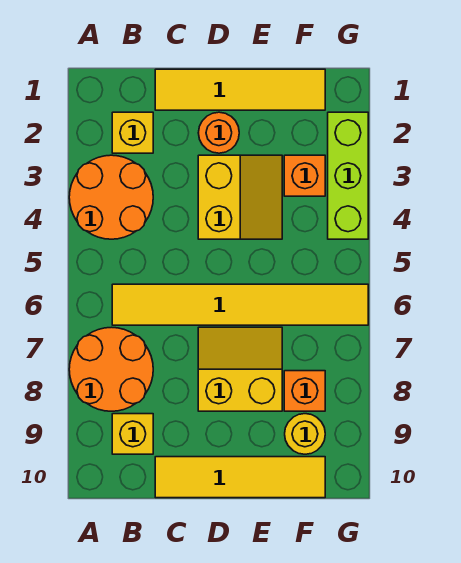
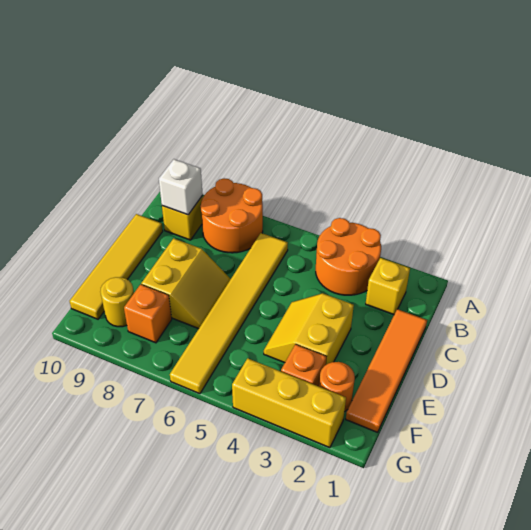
none -> white brick B9 level 2
yellow tile C1:F1 level 1 -> orange tile C1:F1 level 1
orange round brick D2 level 1 -> orange round brick F2 level 1
yellow slope D3:E4 level 1 top D -> yellow slope D3:E4 level 1 top 3
lime brick G2:G4 level 1 -> yellow brick G2:G4 level 1

